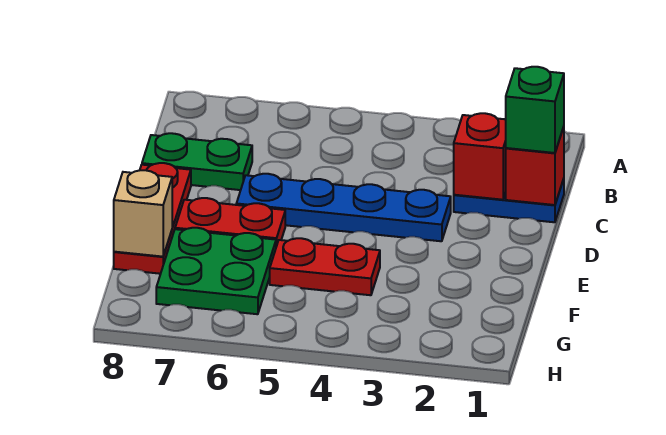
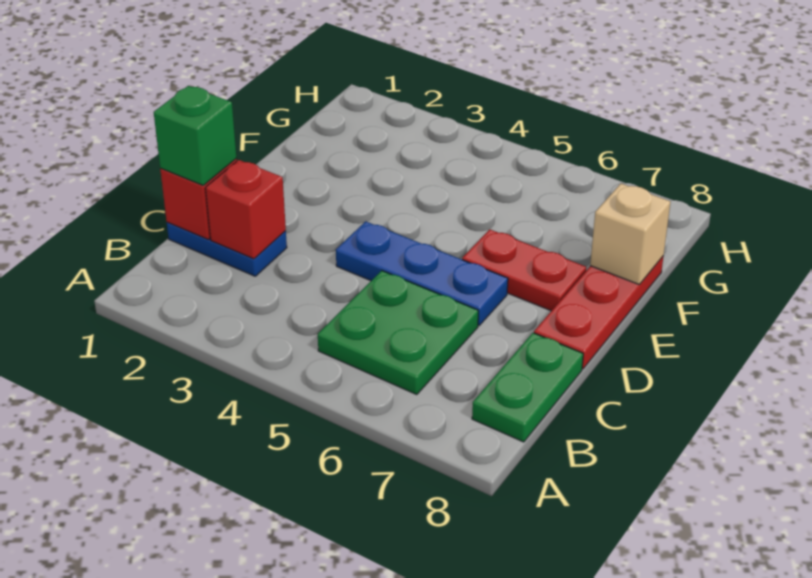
green plate C7:C8 level 1 -> green plate B8:C8 level 1
blue plate D3:D6 level 1 -> blue plate D4:D6 level 1
red plate F4:F5 level 1 -> none
green plate F6:G7 level 1 -> green plate B5:C6 level 1

